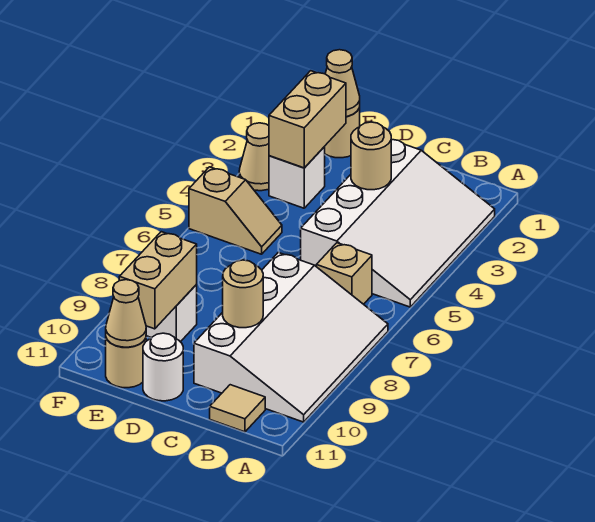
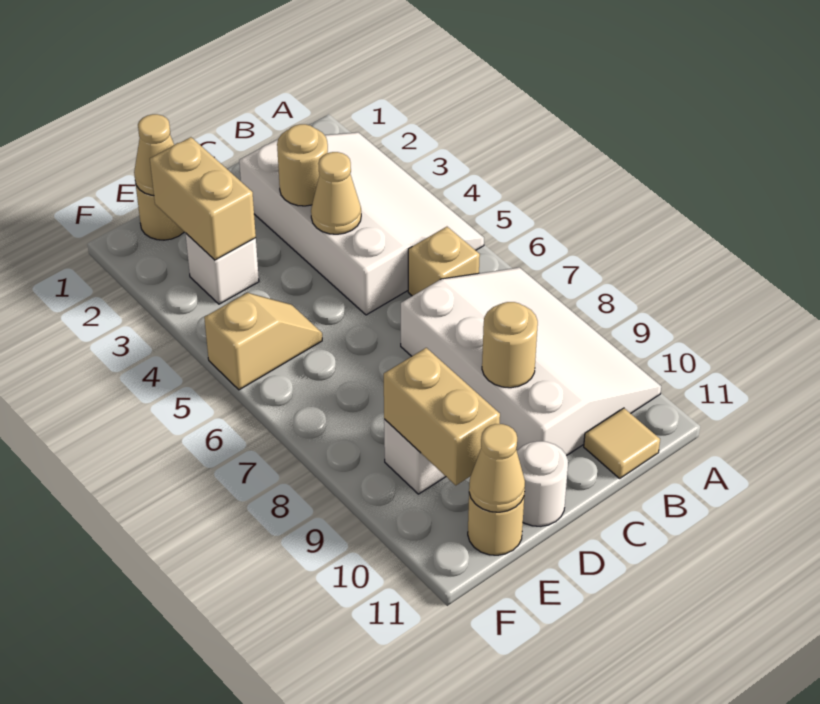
tan cone F3 level 1 -> tan cone C4 level 2

